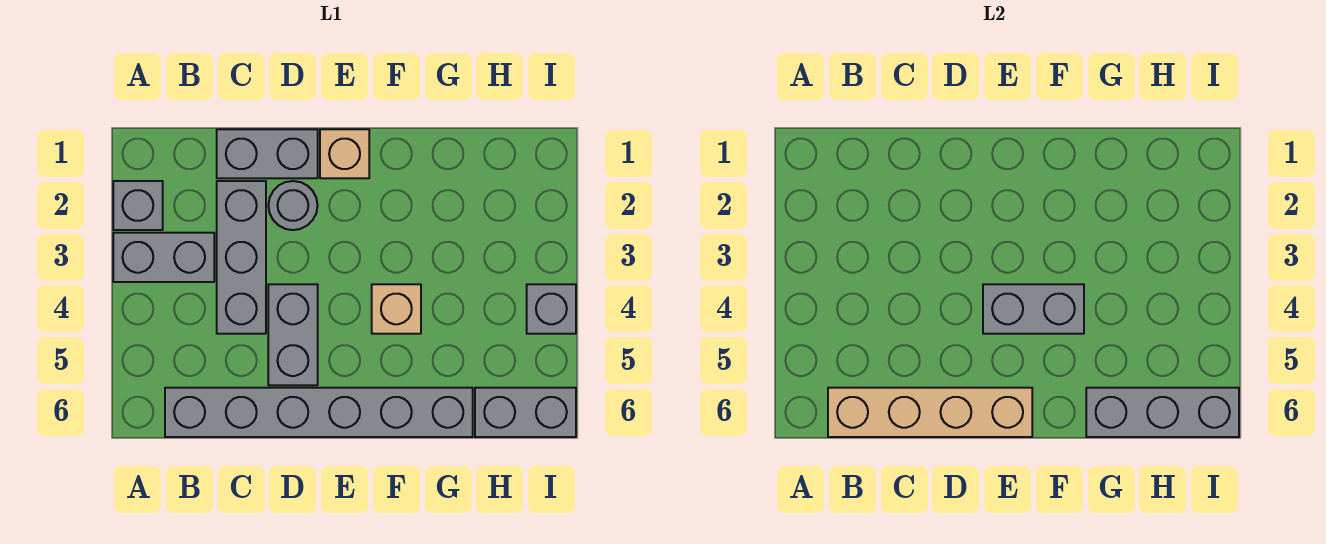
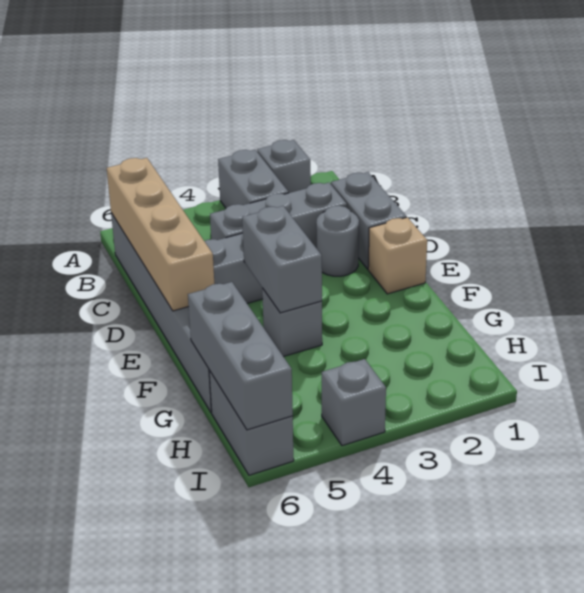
tan brick F4 level 1 -> grey brick F4 level 1

